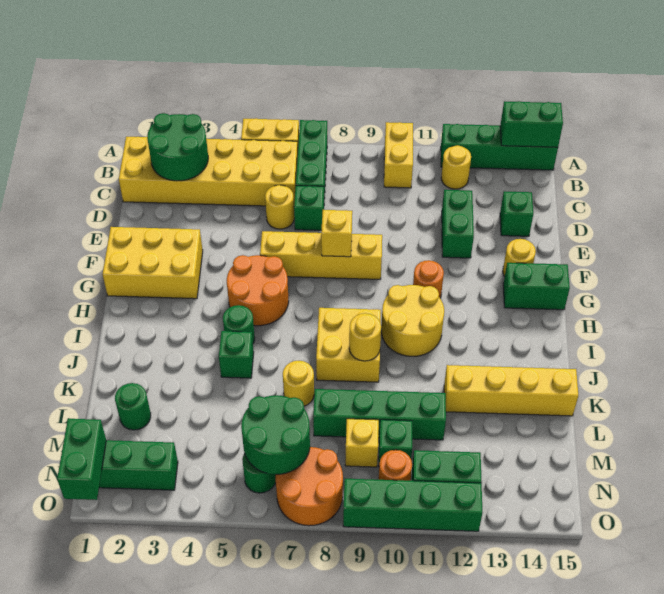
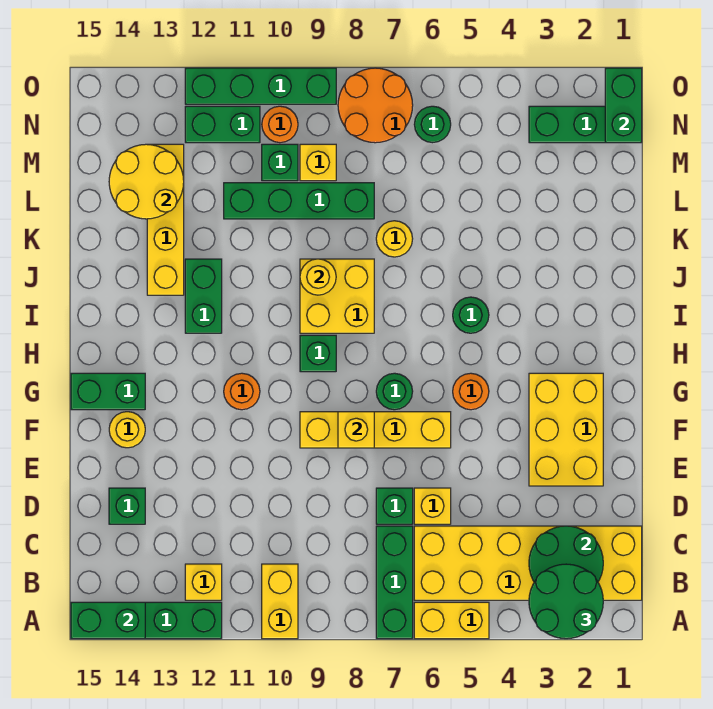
yellow round brick B12 level 1 -> yellow brick B12 level 1
yellow round brick D6 level 1 -> yellow brick D6 level 1
green brick D12:E12 level 1 -> green brick I12:J12 level 1
yellow brick F1:G3 level 1 -> yellow brick E2:G3 level 1
orange round brick G5:H6 level 1 -> orange round brick G5 level 1
yellow round brick H10:I11 level 1 -> yellow round brick L13:M14 level 2
green brick J5 level 1 -> green brick H9 level 1
yellow brick K12:K15 level 1 -> yellow brick J13:M13 level 1
green round brick L2 level 1 -> green round brick G7 level 1
green round brick M6:N7 level 2 -> green round brick A2:B3 level 3

